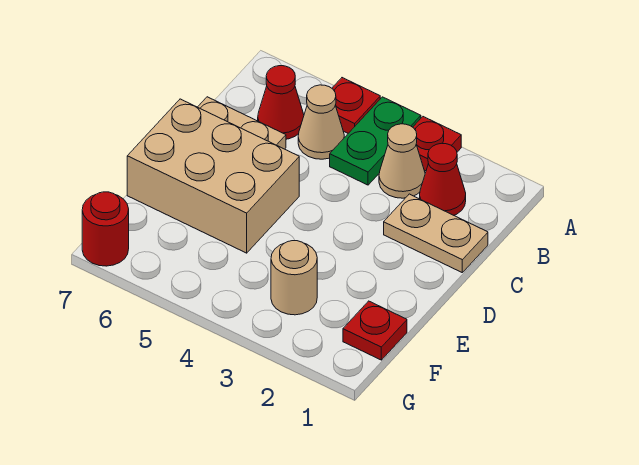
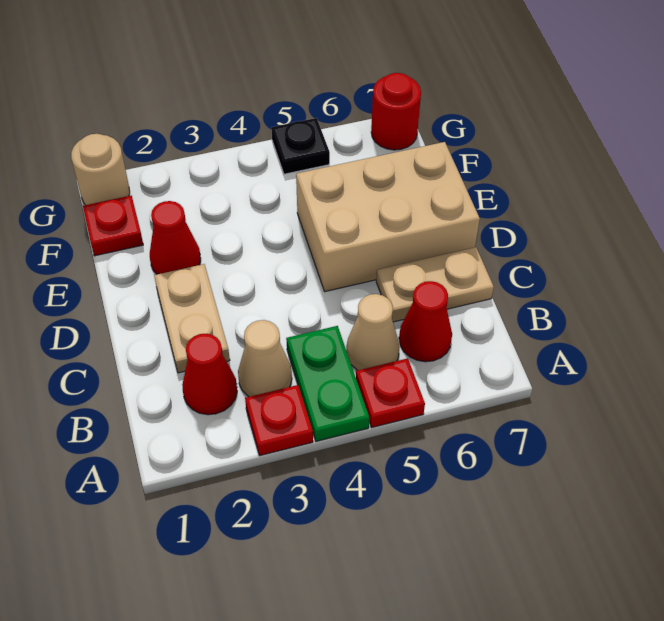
tan plate C1:C2 level 1 -> tan plate C2:D2 level 1
none -> red cone E2 level 1
tan round brick F3 level 1 -> tan round brick G1 level 1
none -> black plate G5 level 1

